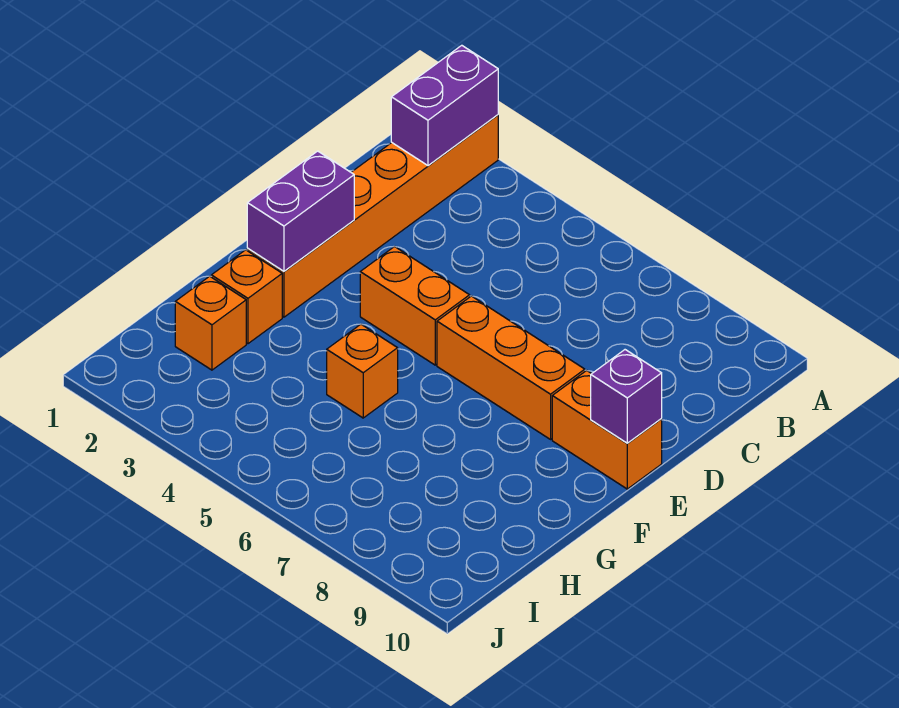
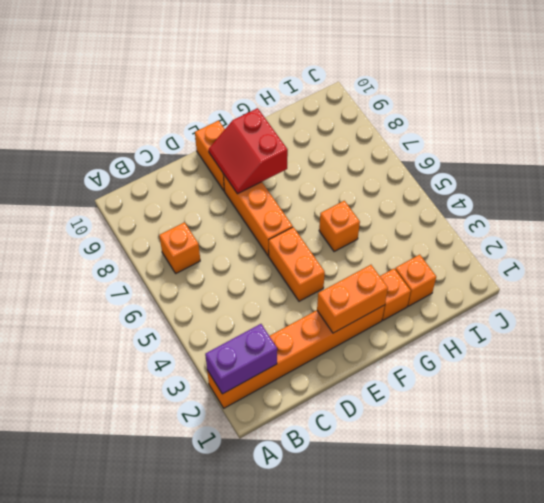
none -> orange brick B7 level 1
purple brick E2:F2 level 2 -> orange brick E2:F2 level 2
none -> red slope E8:F9 level 2 top F
purple brick E10 level 2 -> none

